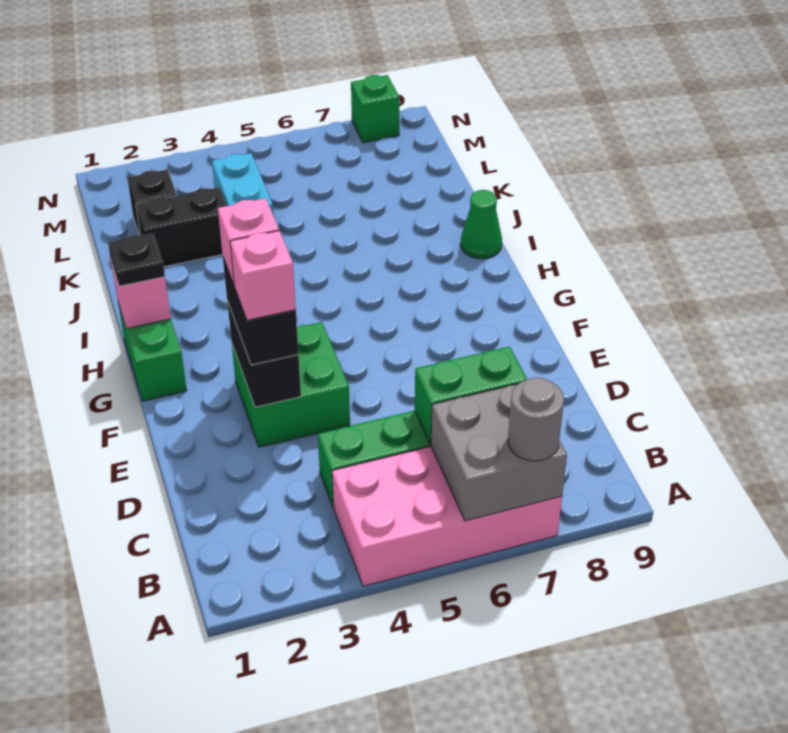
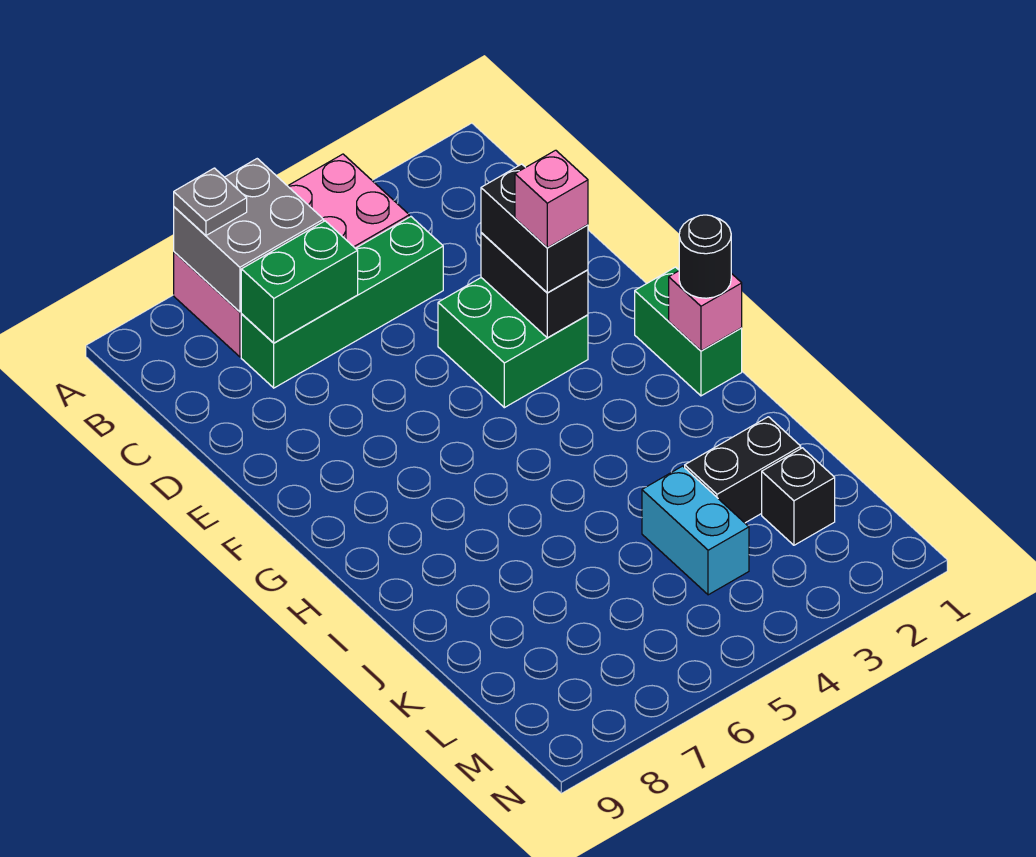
grey round brick A7 level 3 -> grey plate A7 level 3
pink brick E3 level 4 -> none
black plate H1 level 3 -> black round brick H1 level 3
green cone I9 level 1 -> none
green brick N8 level 1 -> none

